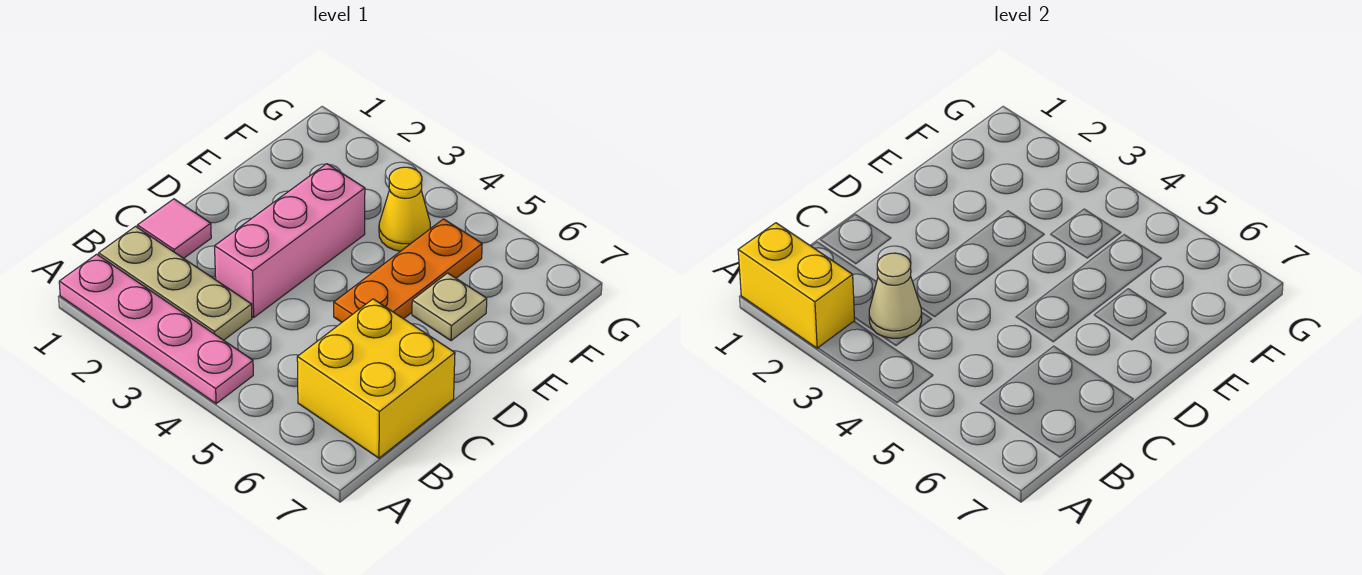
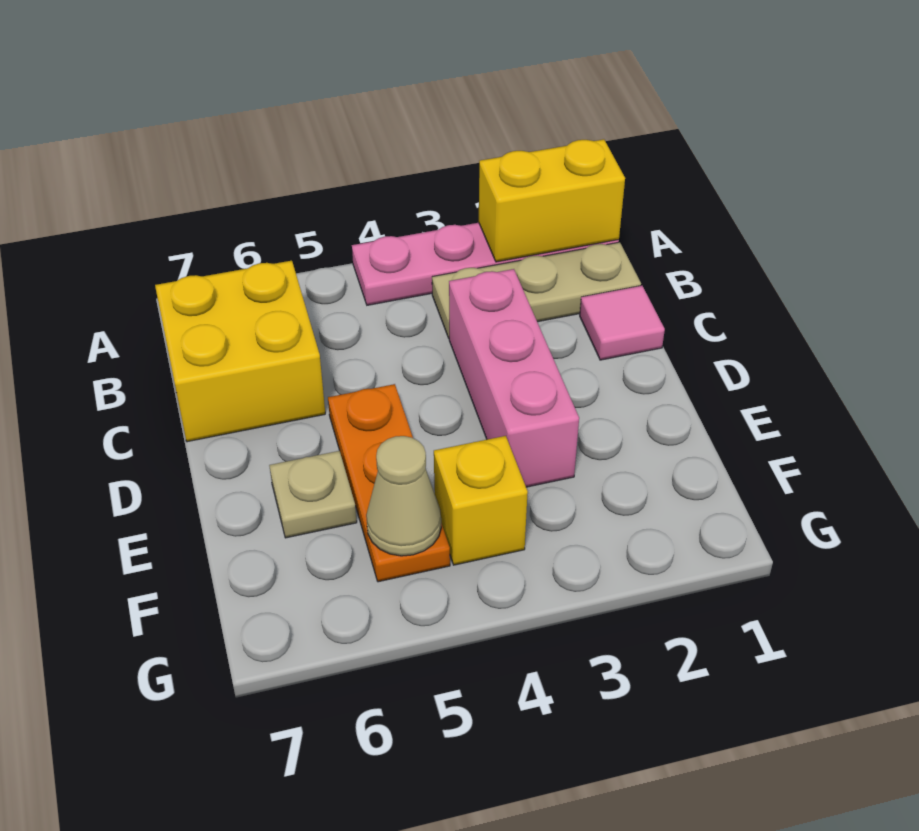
tan cone B3 level 2 -> tan cone F5 level 2
yellow cone F4 level 1 -> yellow brick F4 level 1

